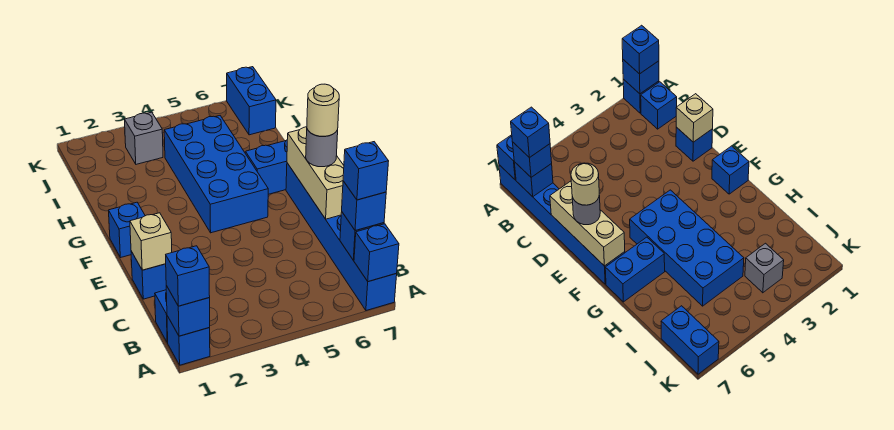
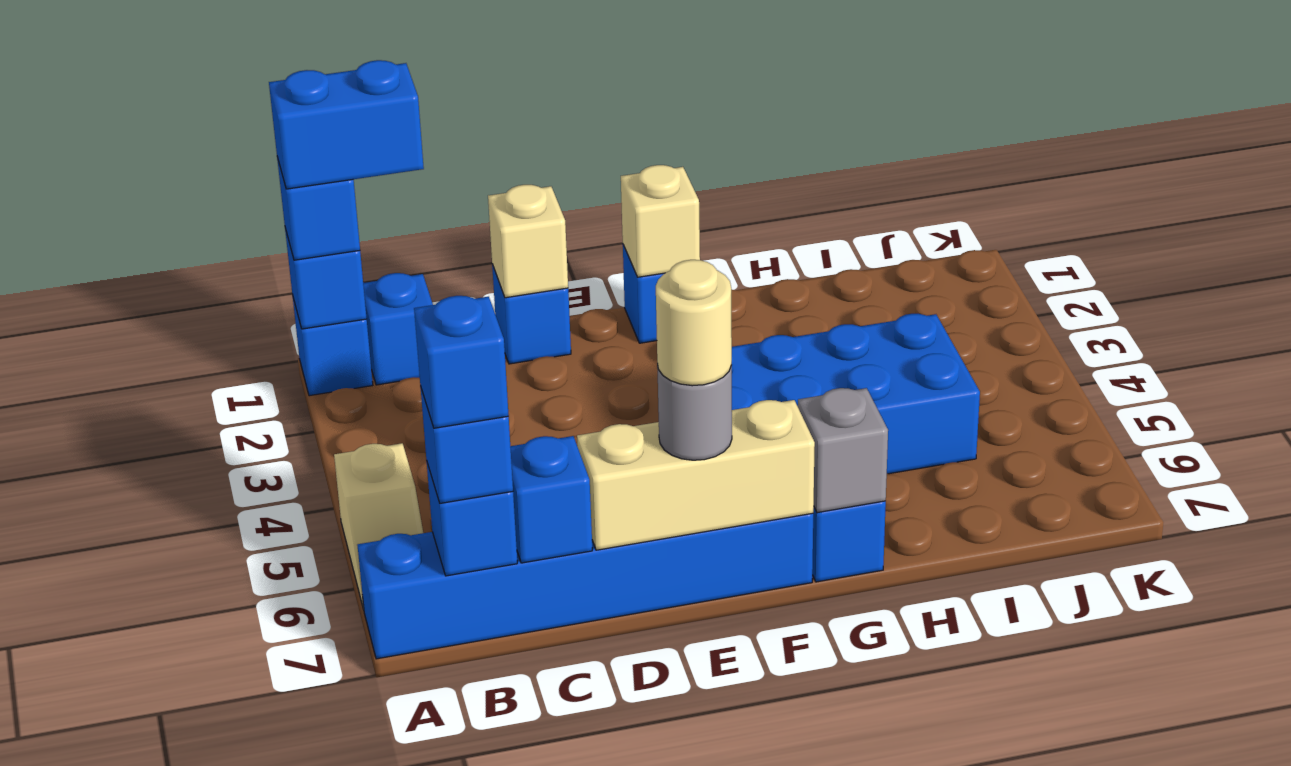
none -> tan slope A5:A6 level 1 top 5
blue brick A7 level 2 -> blue brick C7 level 2
none -> tan brick F1 level 2
grey brick J3 level 1 -> grey brick G7 level 2
blue brick J7:K7 level 1 -> blue brick A1:B1 level 4

